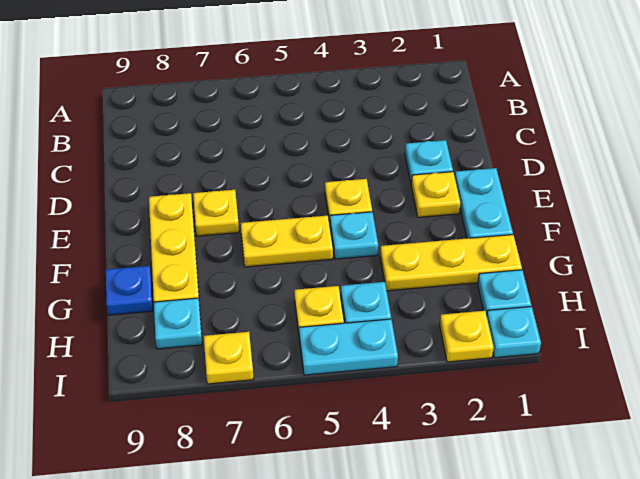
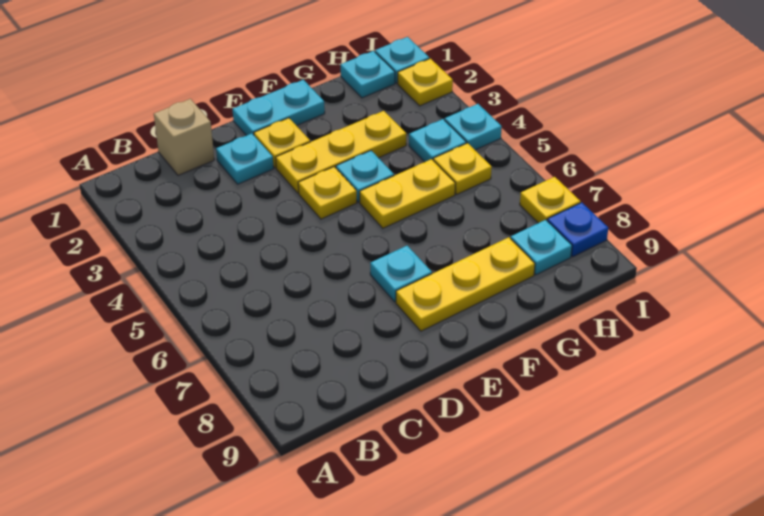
none -> tan brick C1 level 1
yellow plate E7 level 1 -> cyan plate E7 level 1
yellow plate F5:F6 level 1 -> yellow plate F5:G5 level 1
yellow plate G1:G3 level 1 -> yellow plate E3:G3 level 1
blue plate G9 level 1 -> blue plate I8 level 1
cyan plate I4:I5 level 1 -> cyan plate I4 level 1

